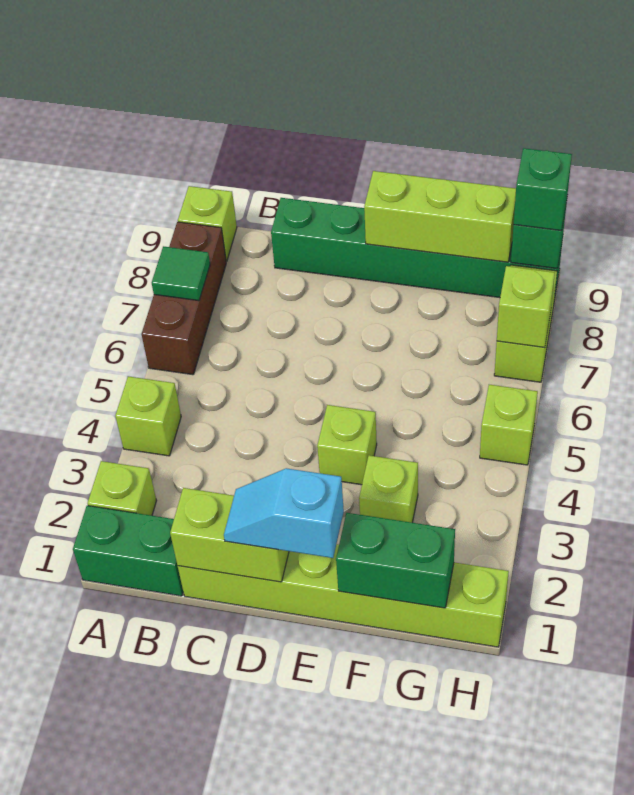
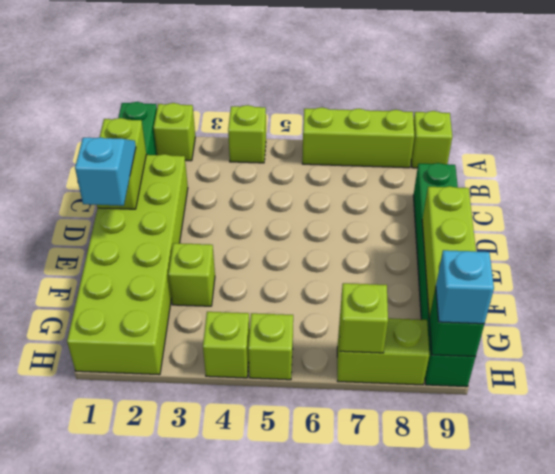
brown brick A6:A8 level 1 -> lime brick A6:A8 level 1
green tile A7 level 2 -> none
lime brick C1:H1 level 1 -> lime brick C1:H2 level 1
lime brick E4 level 1 -> lime brick H4 level 1
green brick F1:G1 level 2 -> none
green brick H9 level 3 -> cyan brick H9 level 3

